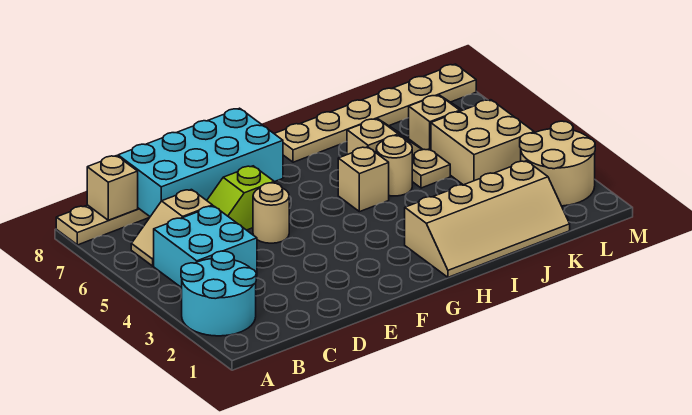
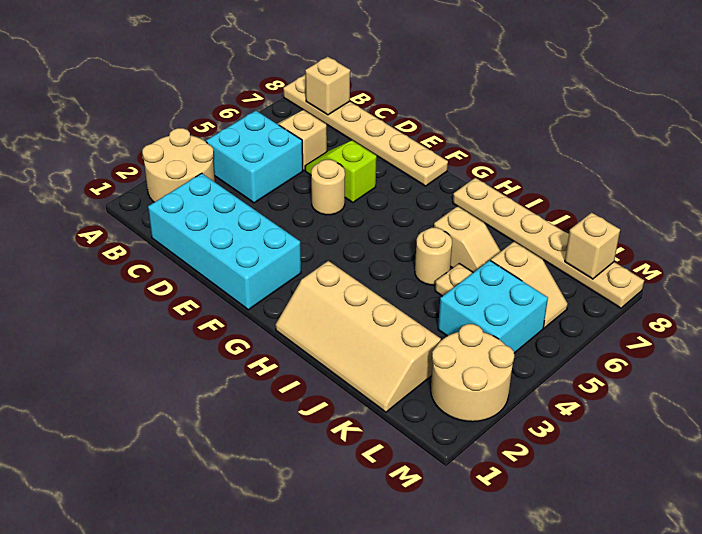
cyan round brick A2:B3 level 1 -> tan round brick A2:B3 level 1
cyan brick C7:F8 level 2 -> cyan brick C1:F2 level 1
tan brick H5 level 1 -> tan brick L8 level 2
tan brick K4:L5 level 1 -> cyan brick K4:L5 level 1

